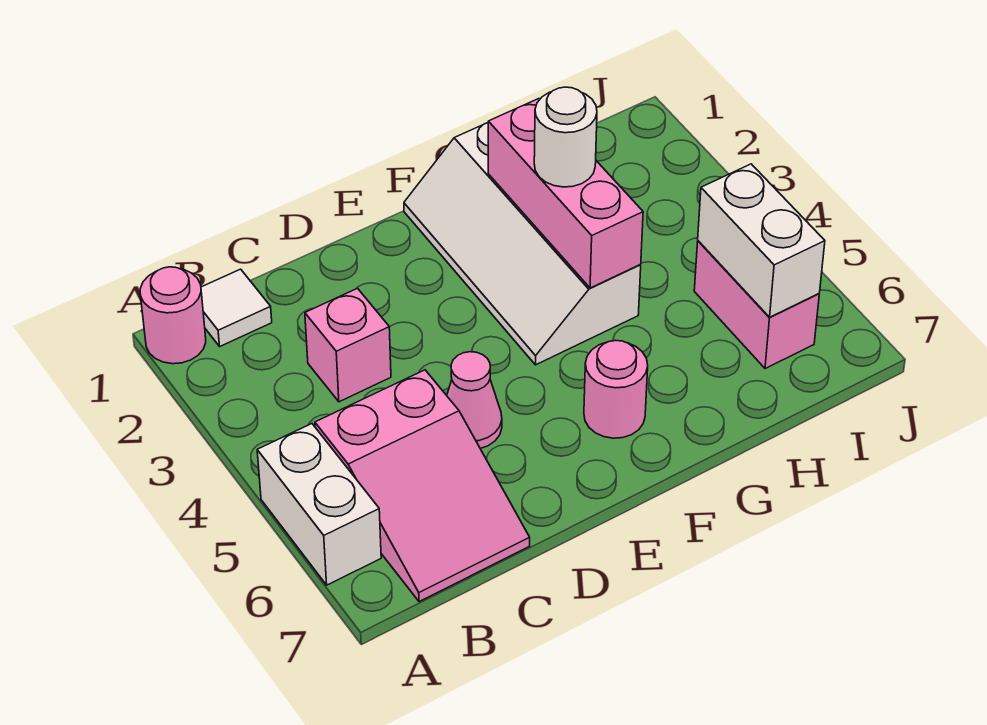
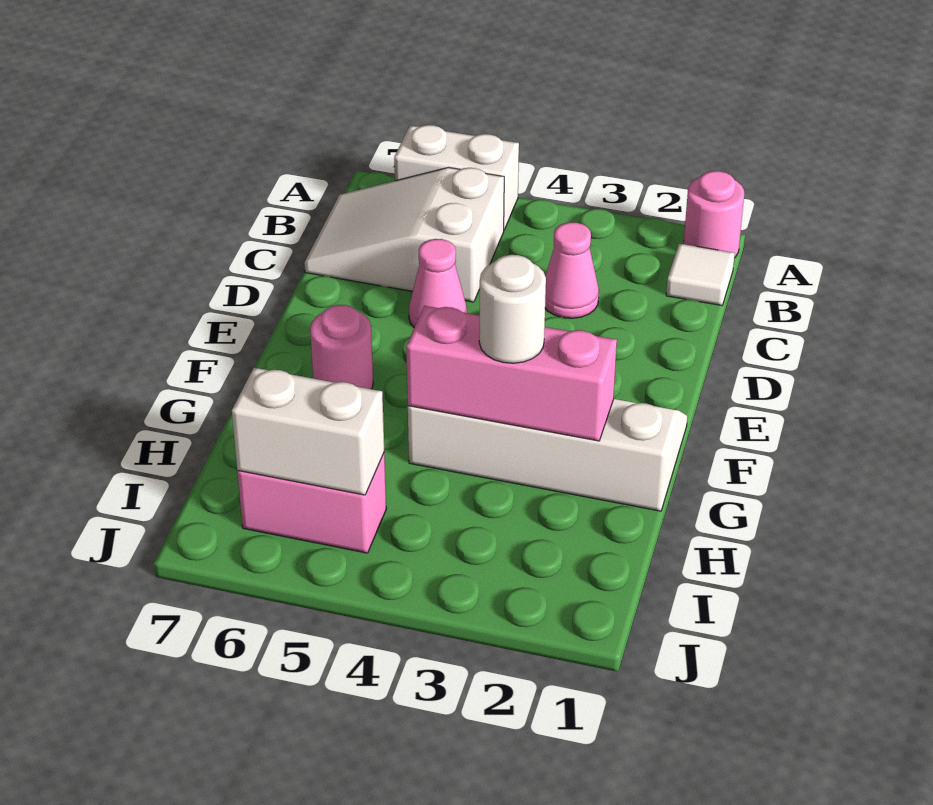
pink slope B5:C7 level 1 top 5 -> white slope B5:C7 level 1 top 5
pink brick C3 level 1 -> pink cone C3 level 1

